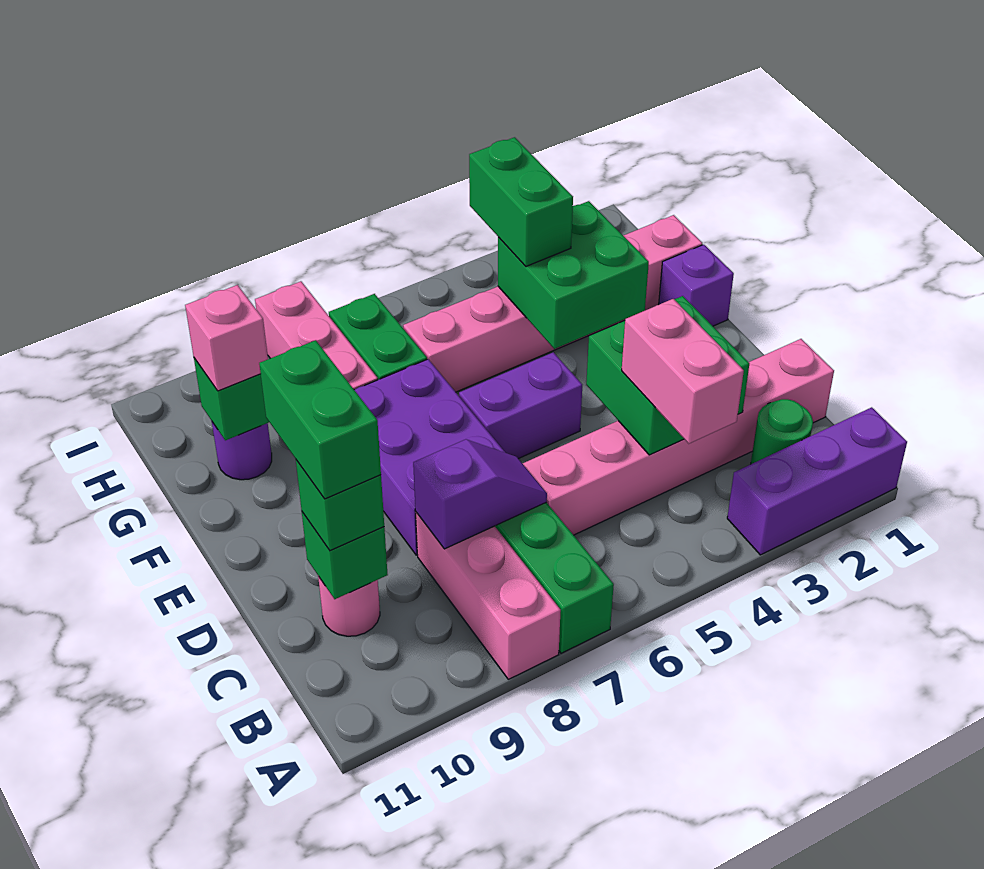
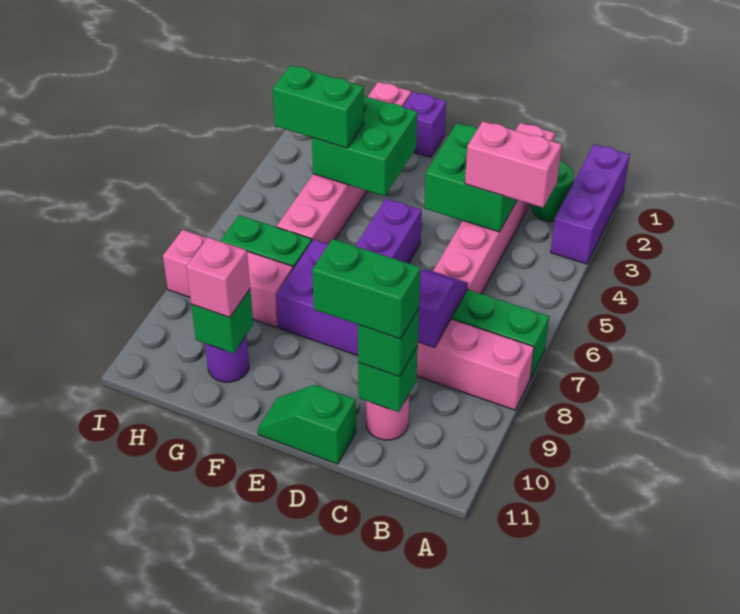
none -> green slope D11:E11 level 1 top D

